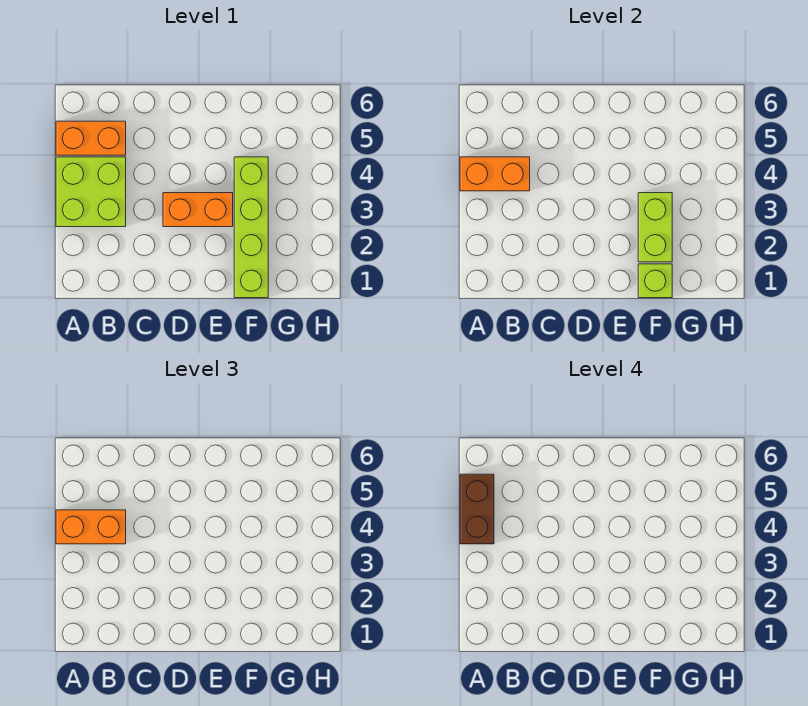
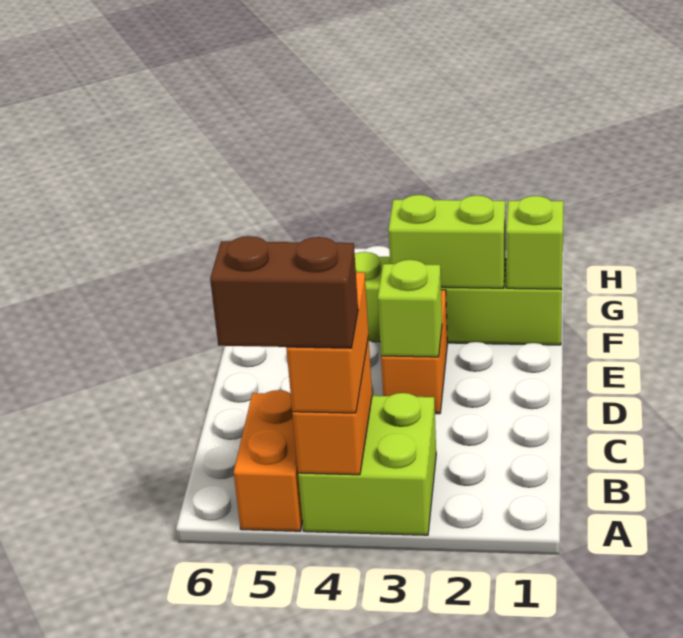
none -> lime brick D3 level 2

